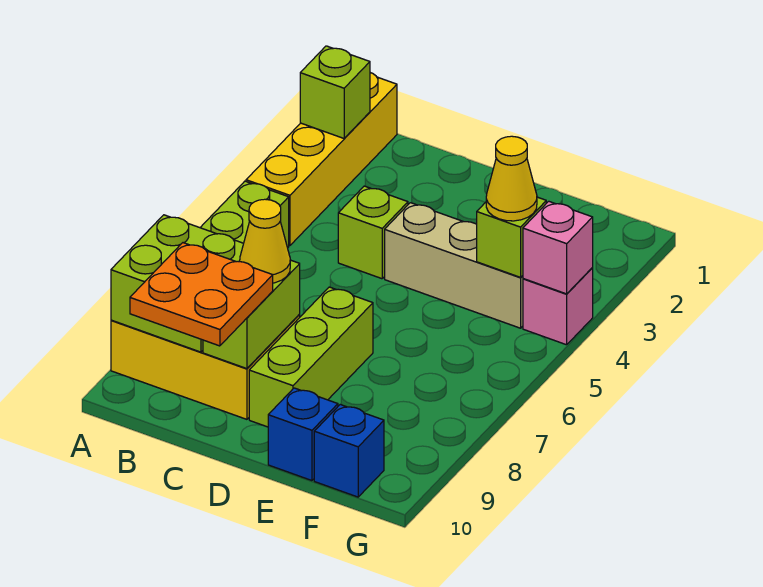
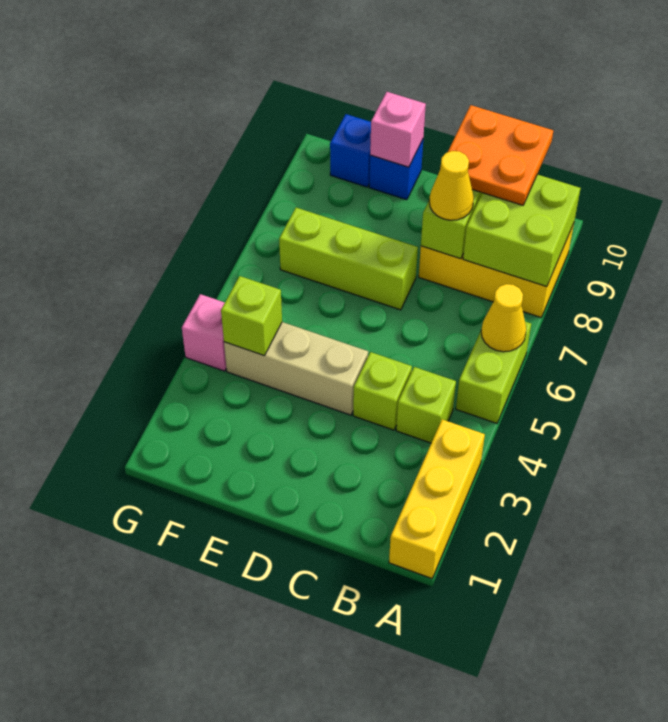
yellow brick A1:A4 level 1 -> yellow brick A1:A3 level 1
lime brick A2 level 2 -> lime brick B4 level 1
lime brick D7:D9 level 1 -> lime brick D7:F7 level 1
yellow cone F4 level 3 -> yellow cone A6 level 2
pink brick G4 level 2 -> pink brick E10 level 2

